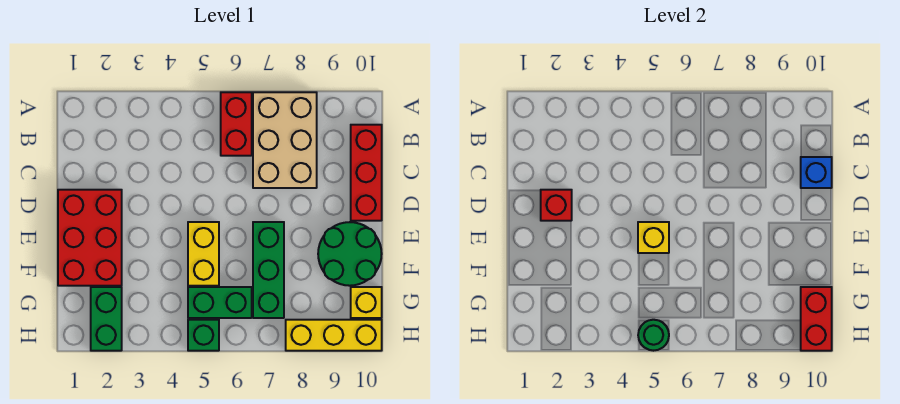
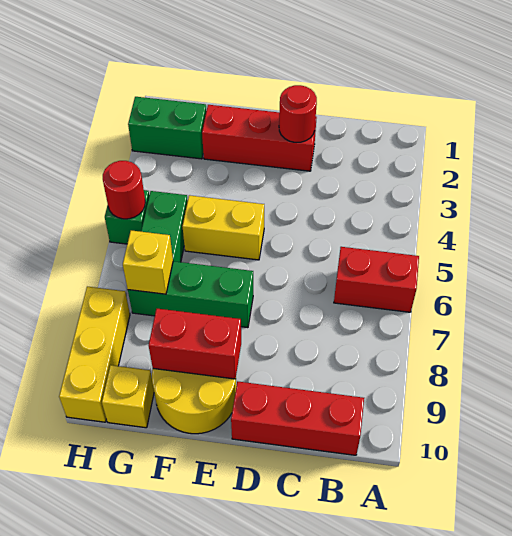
tan brick A7:C8 level 1 -> none
blue brick C10 level 2 -> none
red brick D1:F2 level 1 -> red brick D2:F2 level 1
red brick D2 level 2 -> red round brick D2 level 2
yellow brick E5 level 2 -> yellow brick G7 level 2
green round brick E9:F10 level 1 -> yellow round brick E9:F10 level 1
red brick G10:H10 level 2 -> red brick E9:F9 level 2
green round brick H5 level 2 -> red round brick H5 level 2

